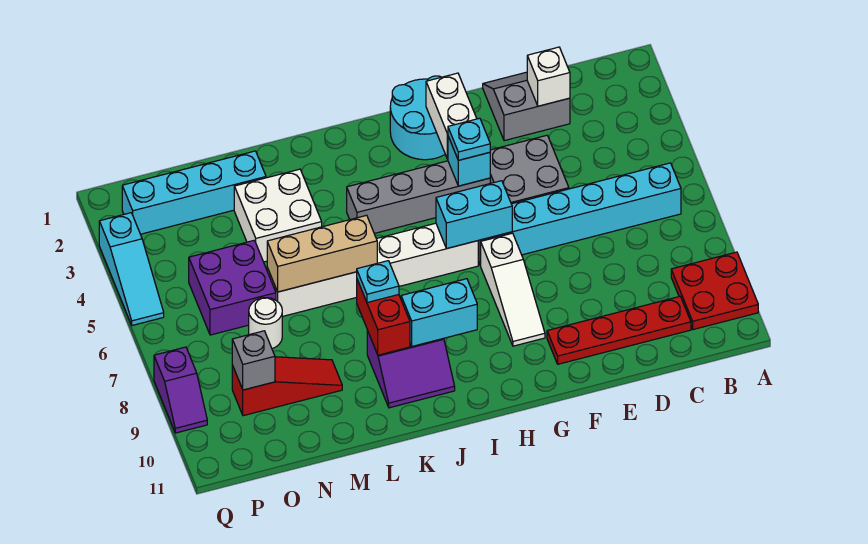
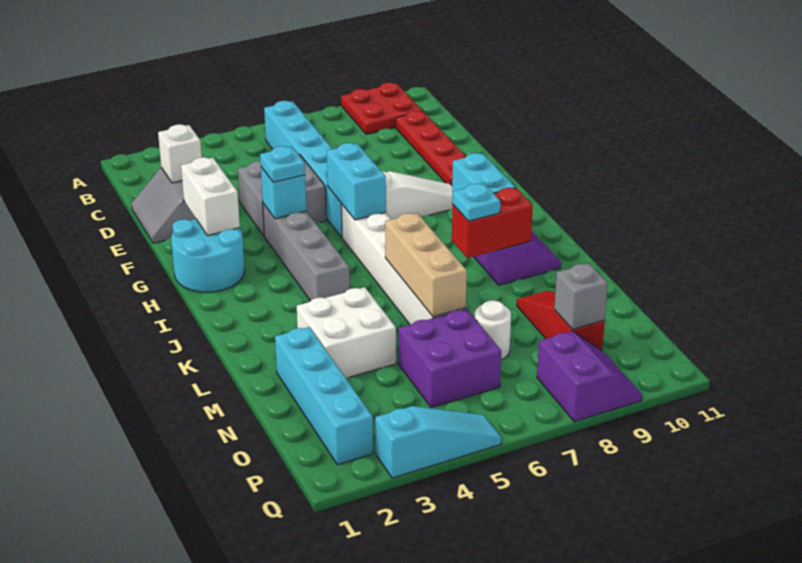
white brick G2:G3 level 2 -> white brick F2:G2 level 2
purple slope Q8:Q9 level 1 top 8 -> purple slope P8:Q9 level 1 top 8

